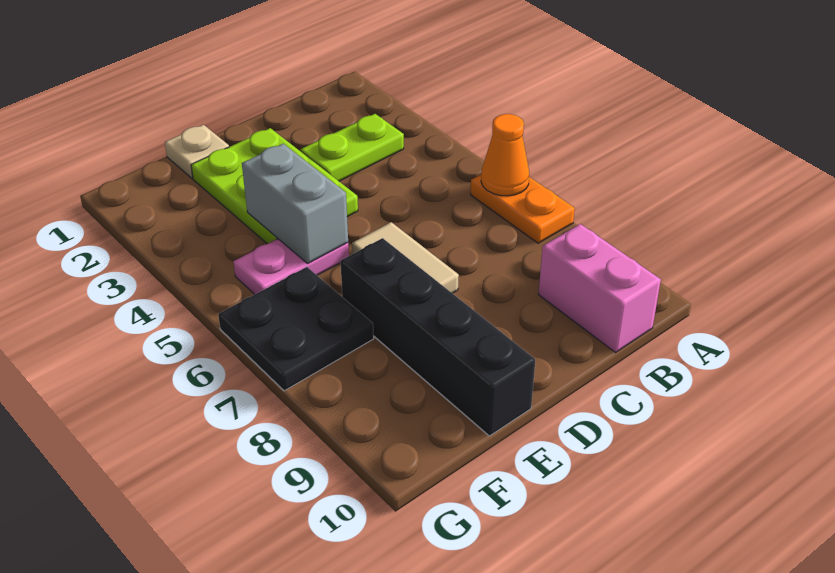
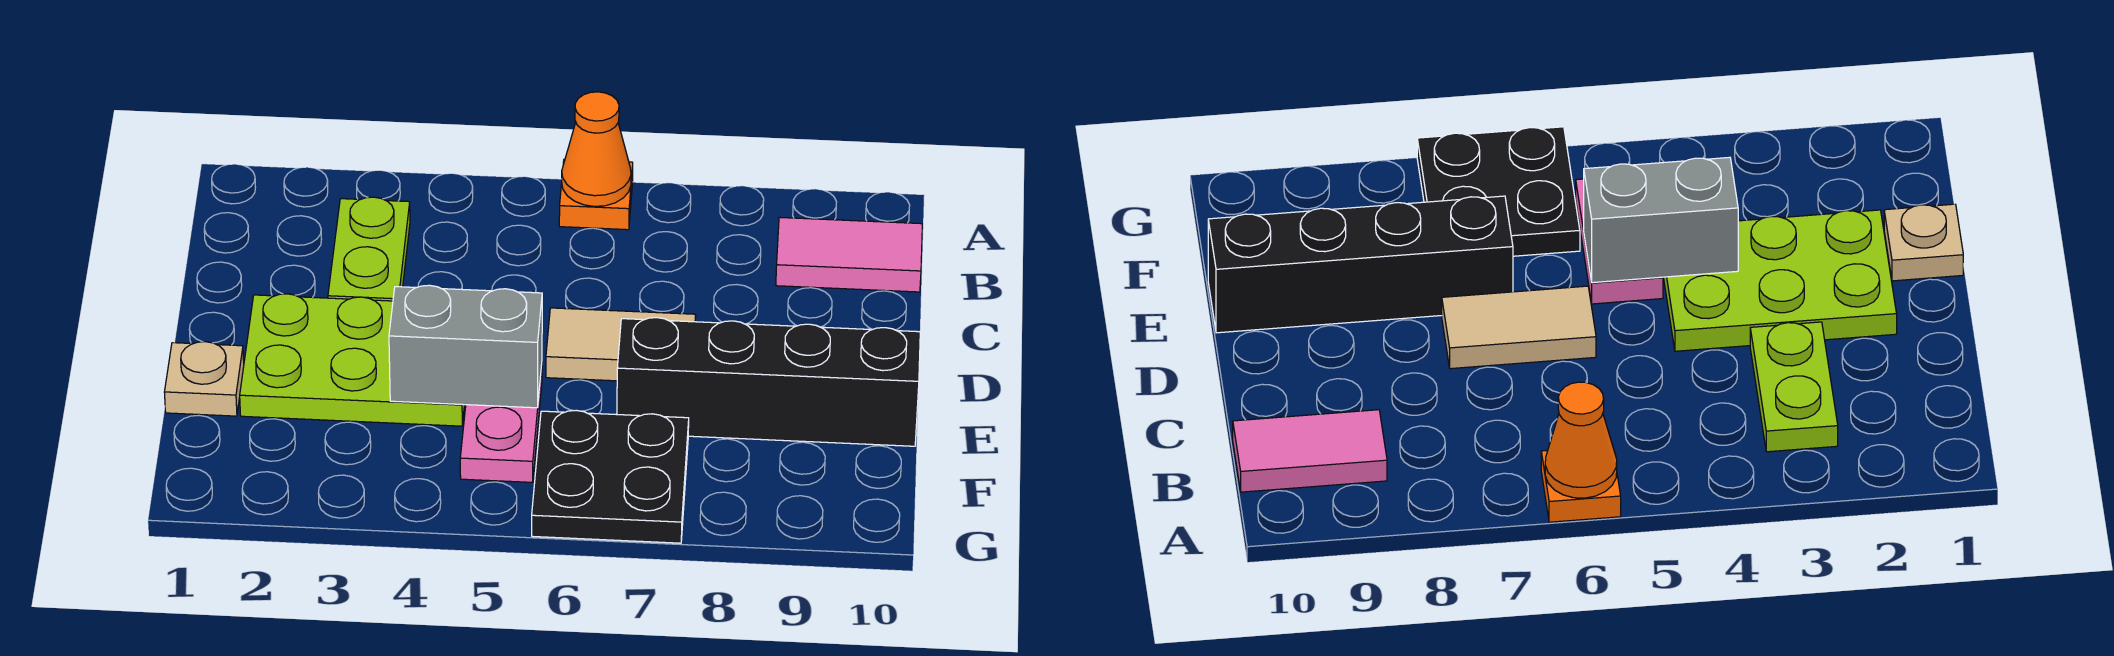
orange plate A6:A7 level 1 -> orange plate A6 level 1
pink brick B9:B10 level 1 -> pink tile B9:B10 level 1

